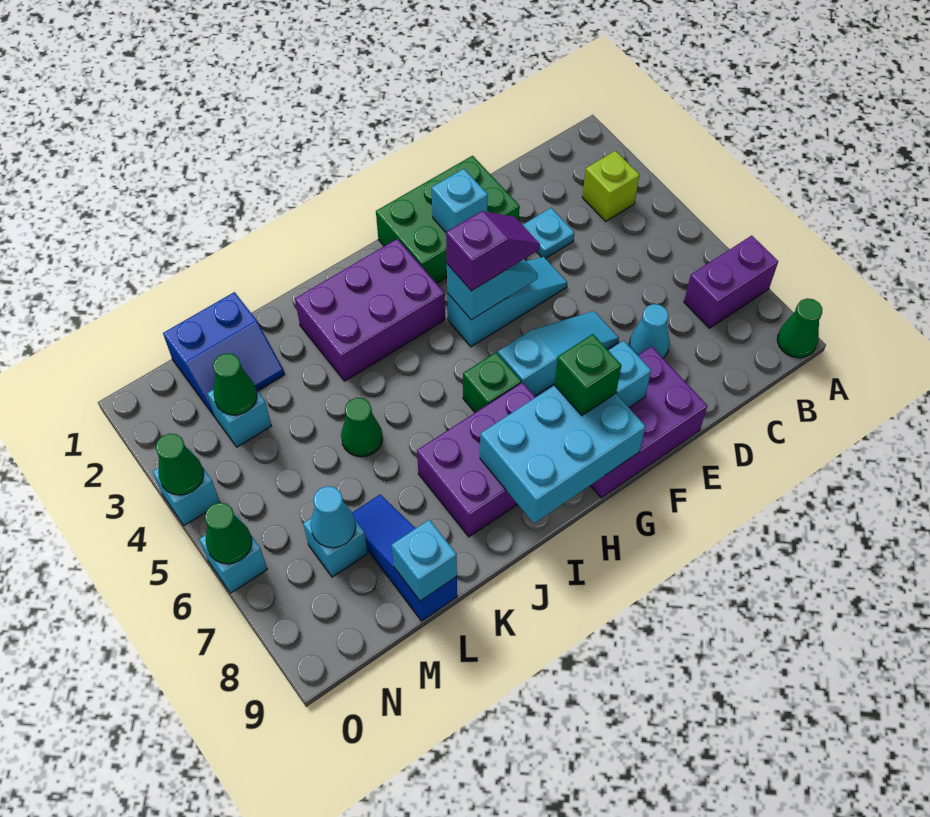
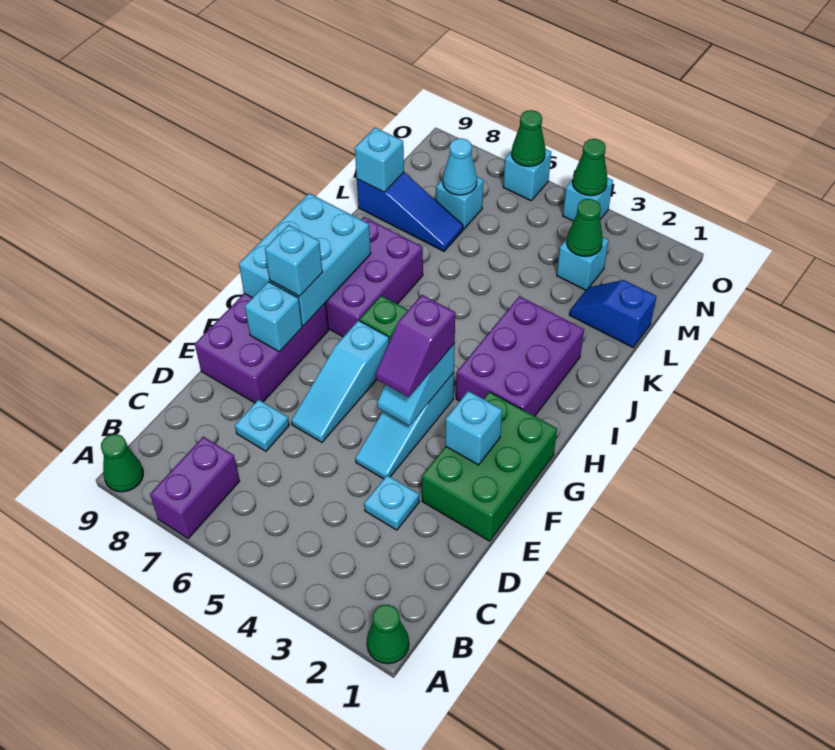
lime brick B3 level 1 -> none
cyan cone D7 level 1 -> cyan plate D7 level 1
green brick G8 level 3 -> cyan brick G8 level 3
green cone K5 level 1 -> green cone A1 level 1
blue slope L1:M2 level 1 top 1 -> blue slope L1:L2 level 1 top 1

